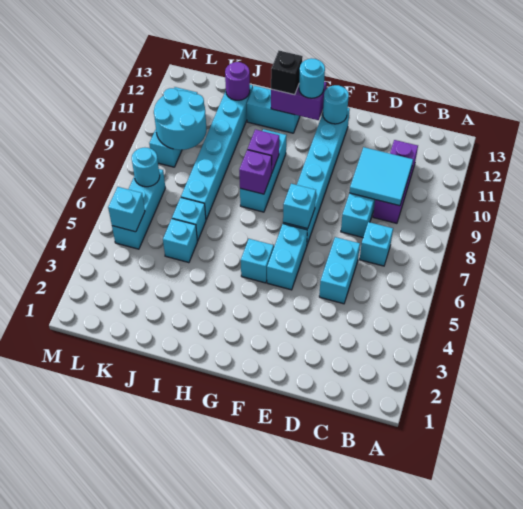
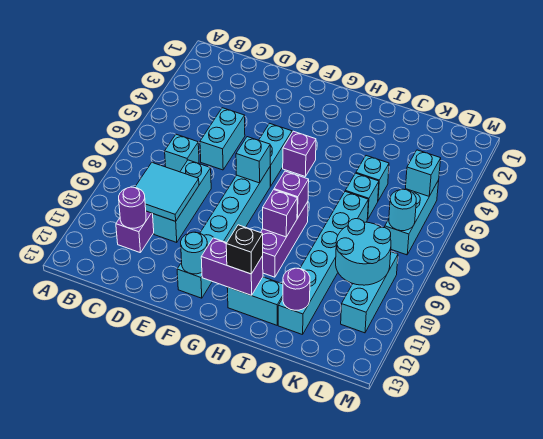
none -> purple round brick C11 level 2
cyan brick G5 level 1 -> purple brick G5 level 1
cyan round brick G12 level 3 -> none
cyan brick H8:H10 level 1 -> purple brick H8:H10 level 1

